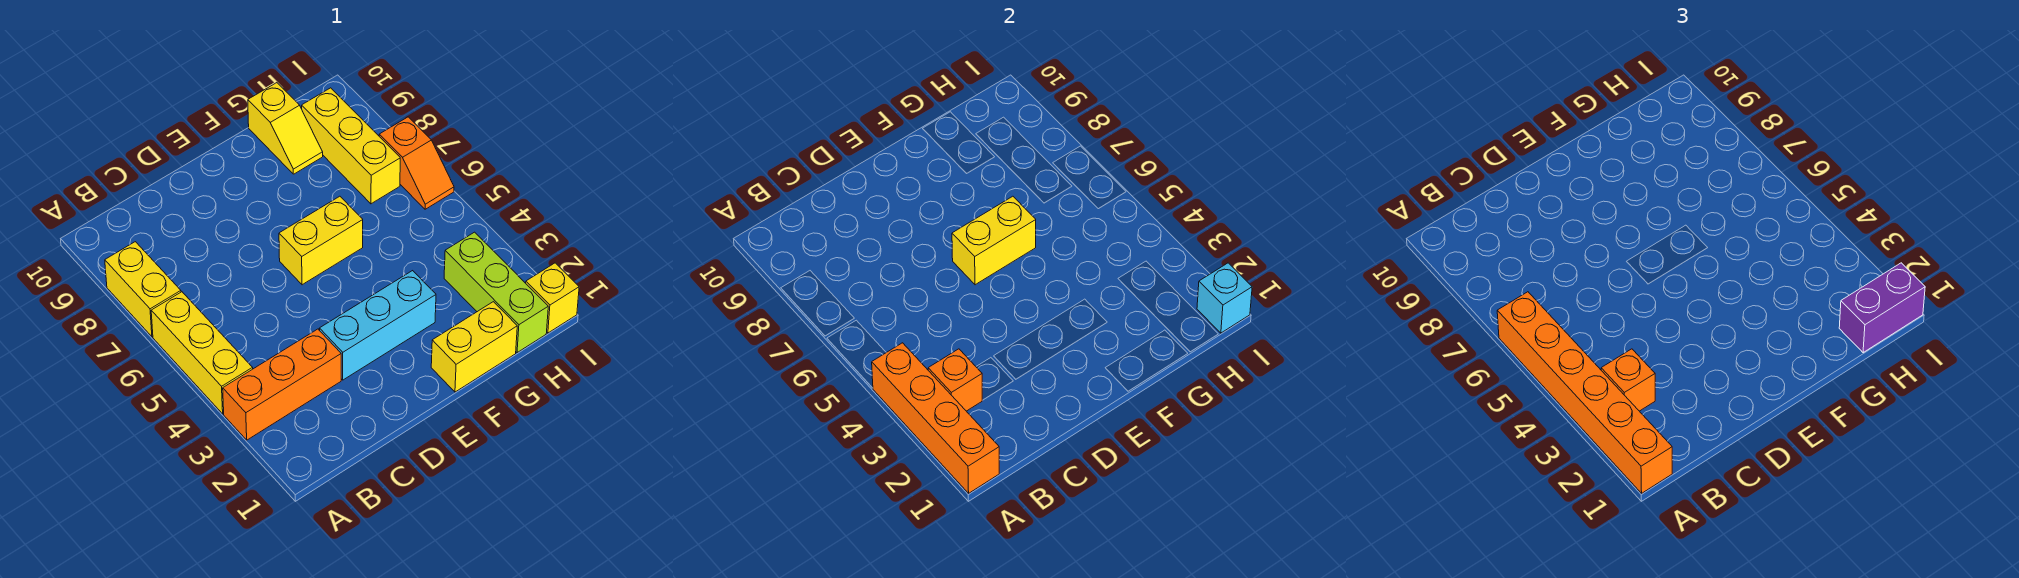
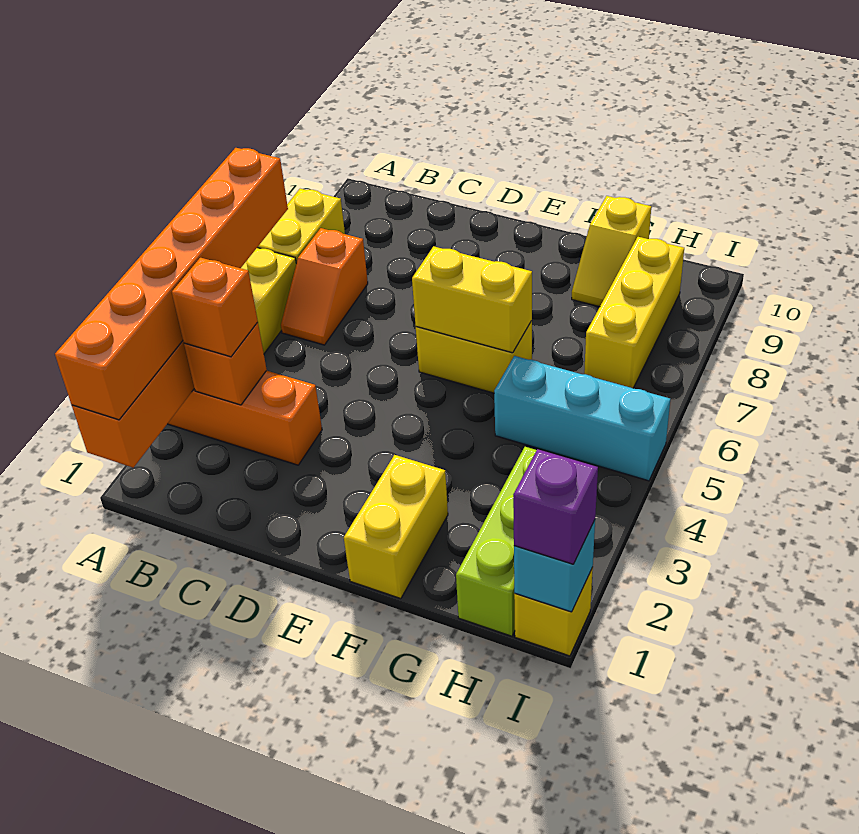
cyan brick D3:F3 level 1 -> cyan brick G5:I5 level 1
yellow brick F1:G1 level 1 -> yellow brick F1:F2 level 1
purple brick H1:I1 level 3 -> purple brick I1 level 3
orange slope I6:I7 level 1 top 7 -> orange slope B6:B7 level 1 top 7

